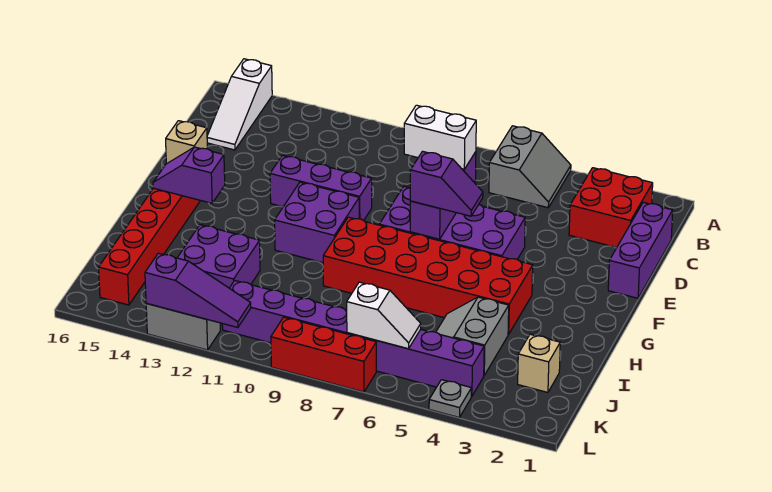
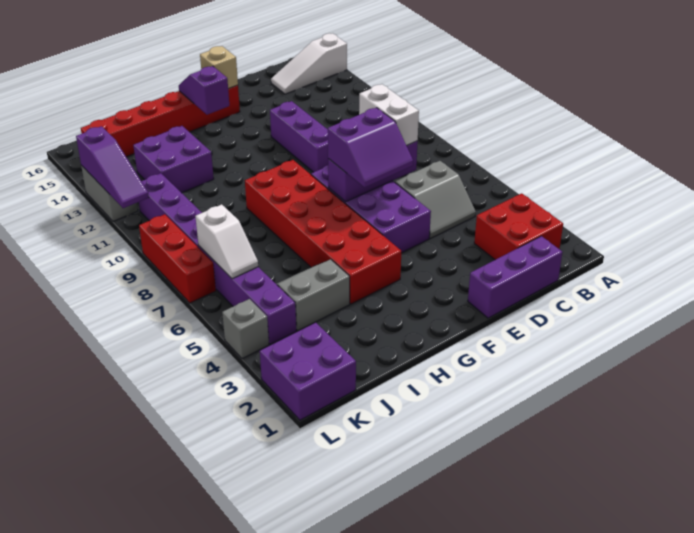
grey slope A5:B6 level 1 top 6 -> grey slope C5:D6 level 1 top 6
purple slope F6:F7 level 3 top 7 -> purple slope E6:F7 level 3 top 7
purple brick F10:G11 level 1 -> purple brick K1:L2 level 1
tan brick J2 level 1 -> none
grey plate L4 level 1 -> grey brick L4 level 1

